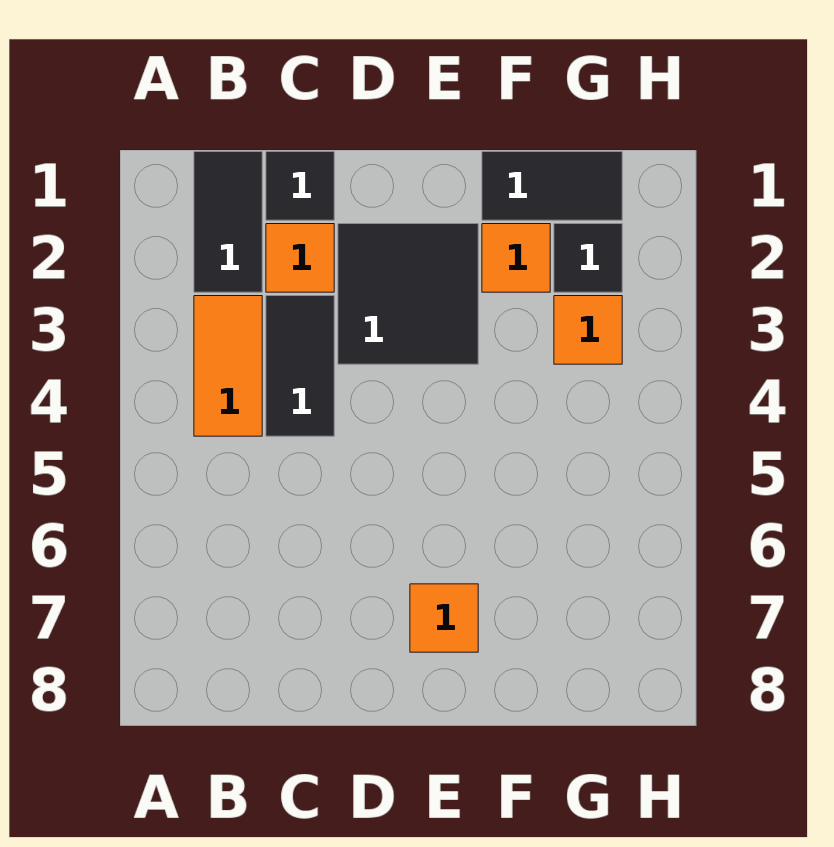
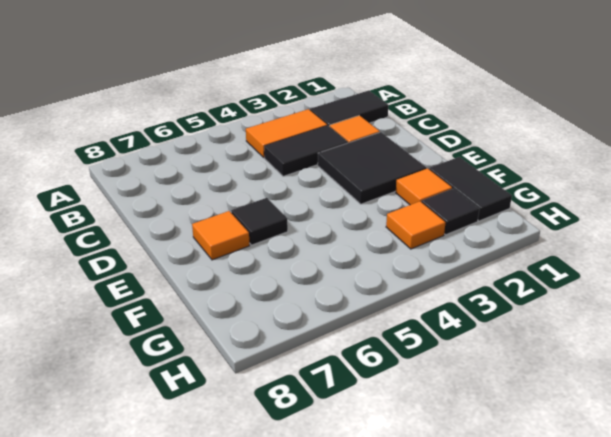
black tile C1 level 1 -> black tile E6 level 1

